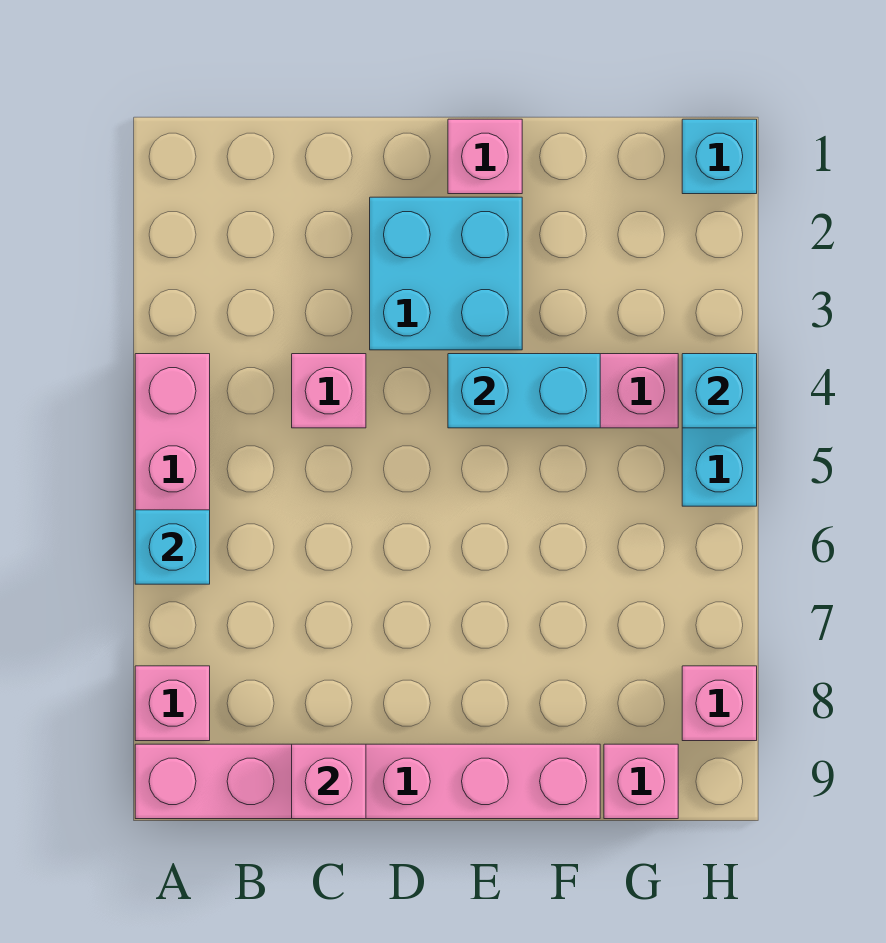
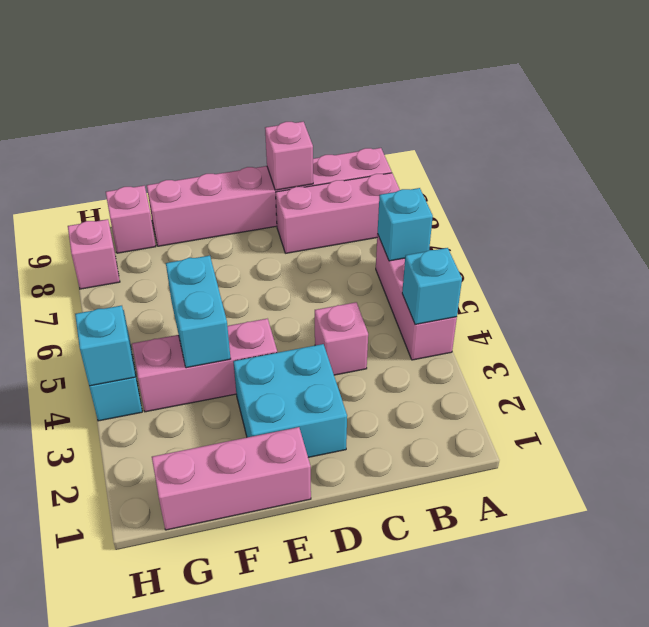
pink brick A8 level 1 -> pink brick A8:C8 level 1
pink brick E1 level 1 -> pink brick E1:G1 level 1
cyan brick E4:F4 level 2 -> cyan brick F4:F5 level 2
cyan brick H1 level 1 -> cyan brick A4 level 2

